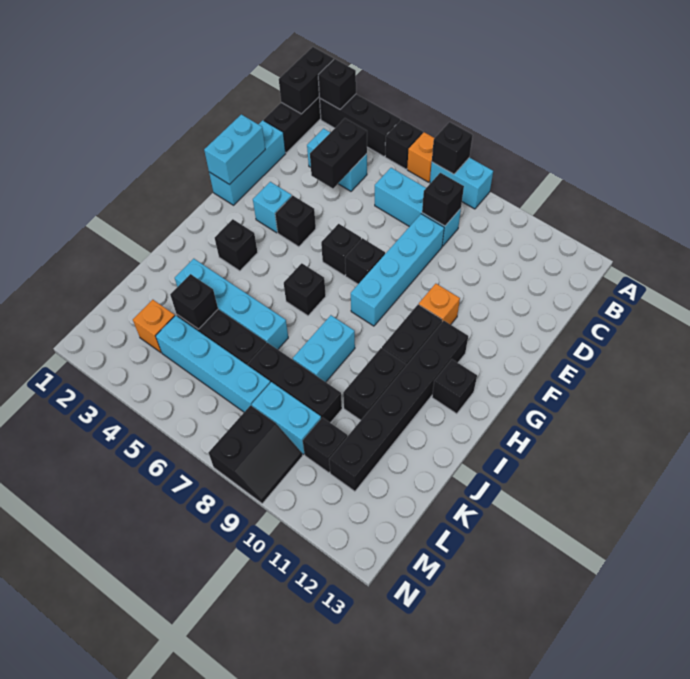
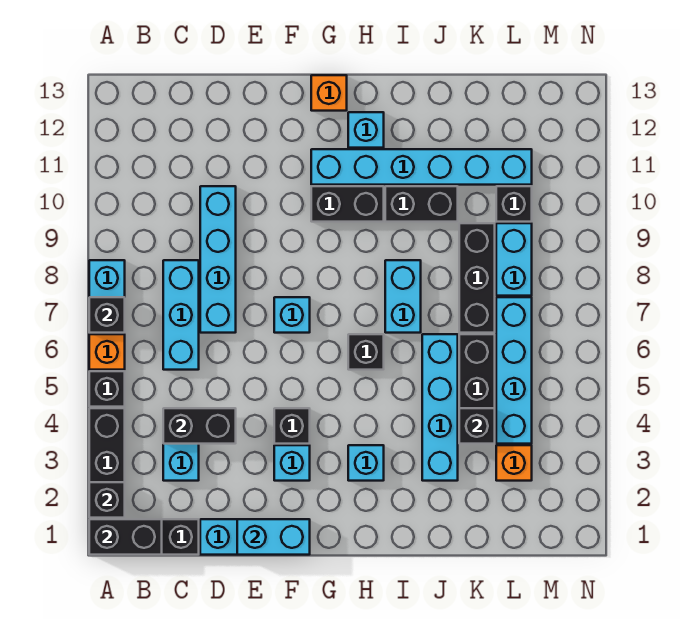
black brick C8 level 2 -> none
cyan brick D8:G8 level 1 -> cyan brick D7:D10 level 1
black brick F6 level 1 -> none
black brick F7 level 1 -> cyan brick F7 level 1
orange brick F10 level 1 -> orange brick G13 level 1
black brick G11:L11 level 1 -> cyan brick G11:L11 level 1
black brick H3 level 1 -> cyan brick H3 level 1
black brick H12 level 1 -> cyan brick H12 level 1
cyan brick I8:J8 level 1 -> cyan brick I7:I8 level 1
black slope M8:N9 level 1 top 8 -> none

